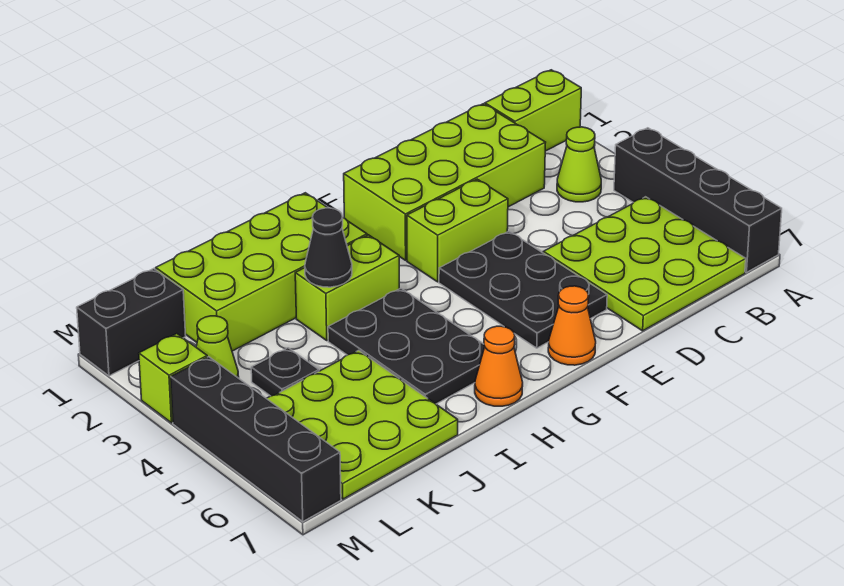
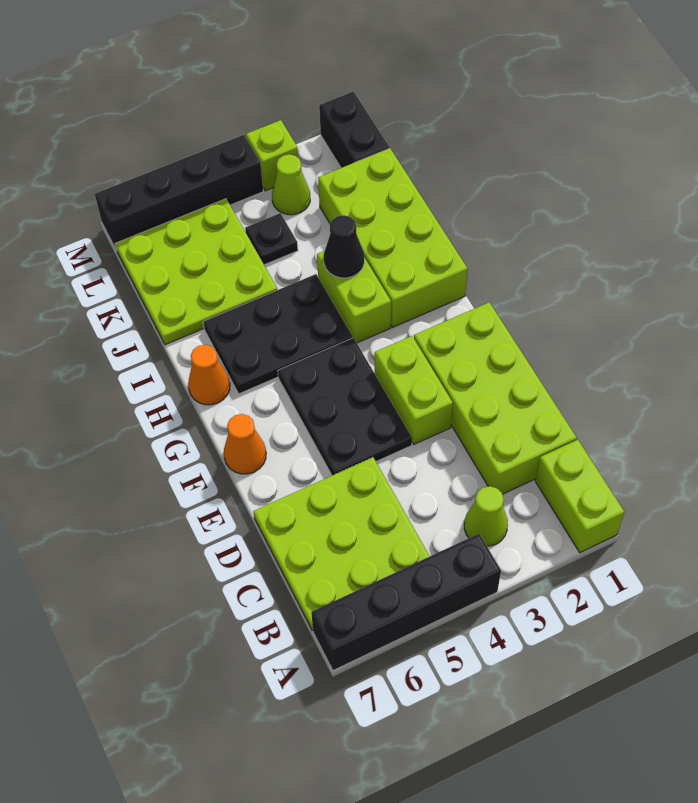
black plate E4:F6 level 1 -> black plate E4:G5 level 1

